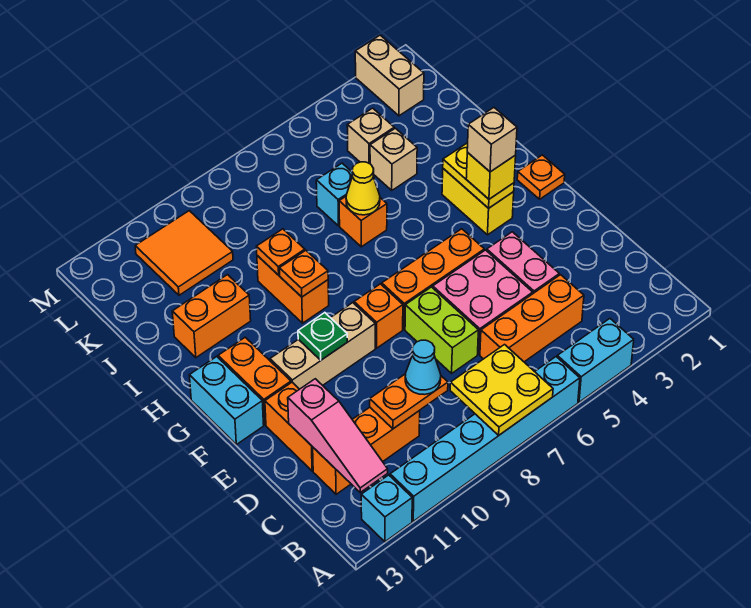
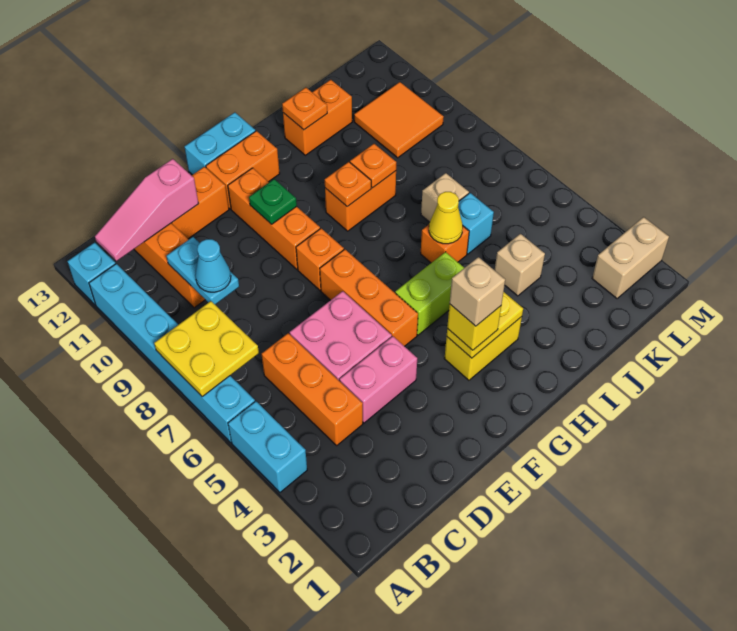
orange plate C9:C10 level 2 -> cyan plate C9:C10 level 2
lime brick D7:E7 level 1 -> lime brick G5:H5 level 1
tan brick F9:F11 level 1 -> orange brick F9:F11 level 1
orange plate G1 level 1 -> orange plate I12 level 2
orange brick I11:I12 level 1 -> orange brick I12:J12 level 1
tan brick K4 level 1 -> tan brick J7 level 1

